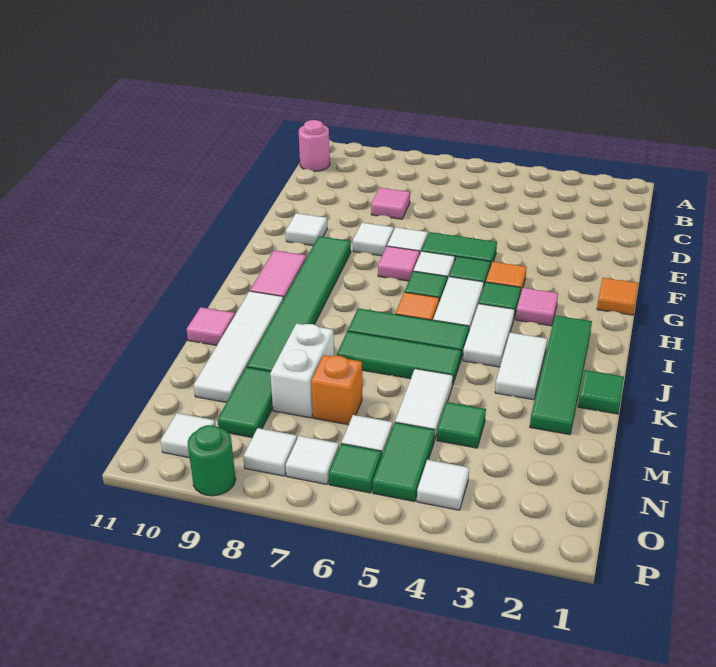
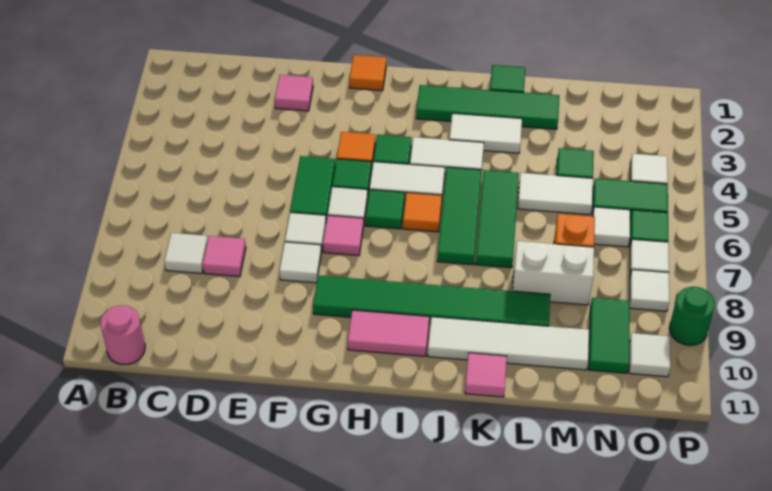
white tile F10 level 1 -> white tile C8 level 1
pink tile H3 level 1 -> pink tile E2 level 1
green tile M9:N9 level 1 -> green tile N9:N10 level 1

